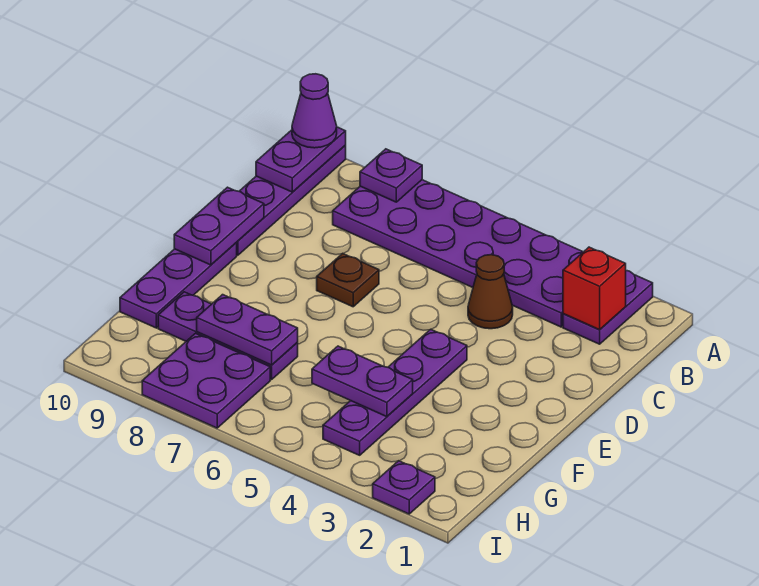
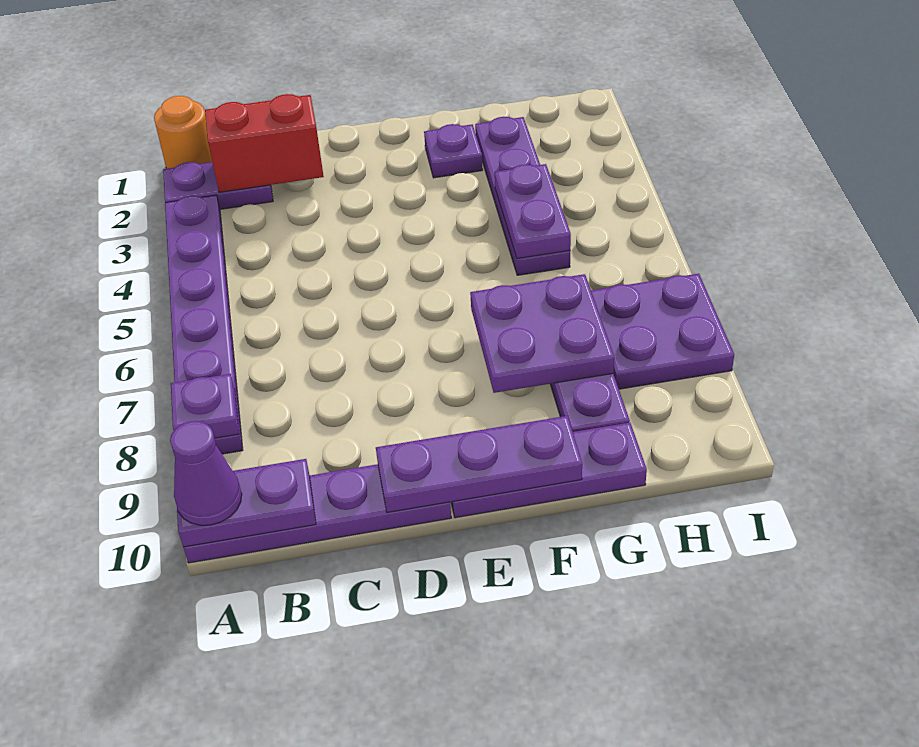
none -> orange round brick A1 level 1
purple plate A3:B8 level 1 -> purple plate A3:A8 level 1
red brick B2 level 2 -> red brick B2:C2 level 2
brown cone C4 level 1 -> none
brown plate D7 level 1 -> none
purple plate D10:E10 level 2 -> purple plate D10:F10 level 2
purple plate E4:H4 level 1 -> purple plate G2:G5 level 1
purple plate G7:G8 level 2 -> purple plate F7:G8 level 2
purple plate I2 level 1 -> purple plate F2 level 1

